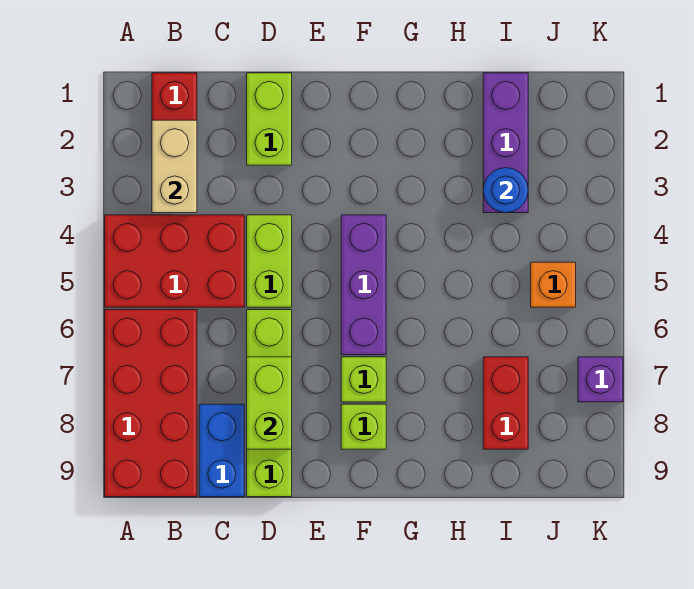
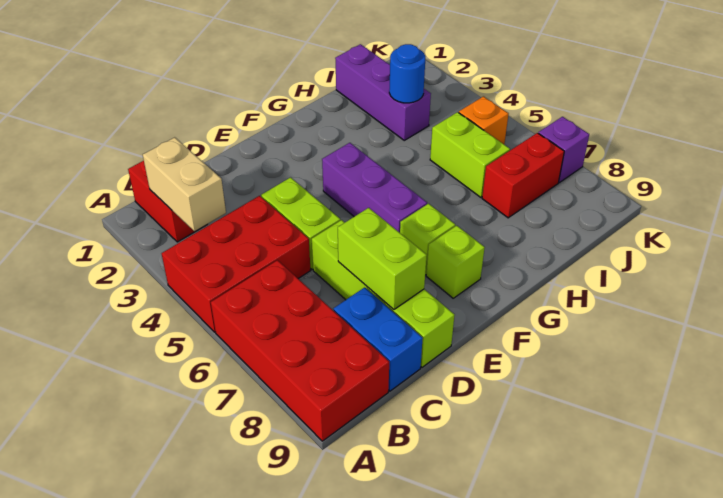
lime brick D1:D2 level 1 -> lime brick I5:I6 level 1
red brick I7:I8 level 1 -> red brick I7:J7 level 1

